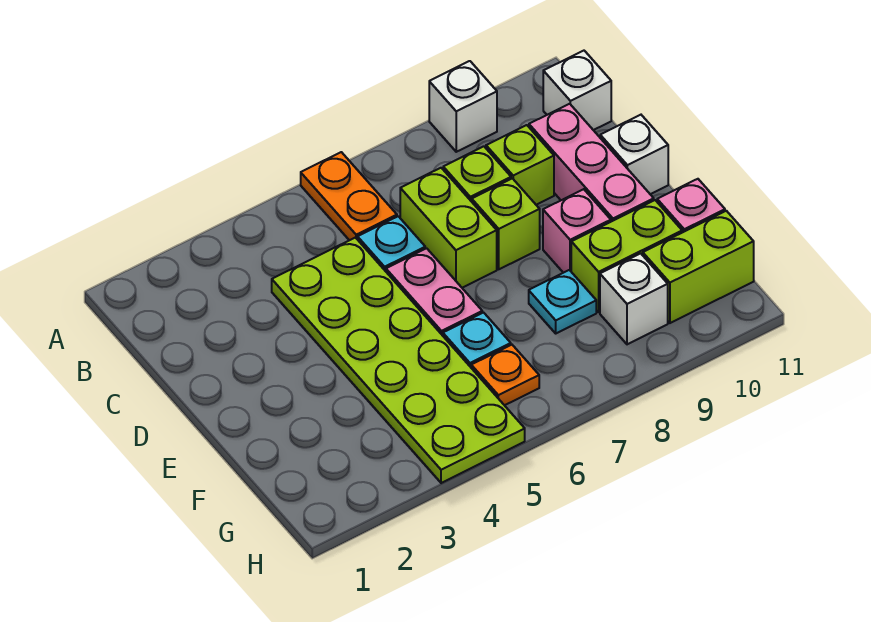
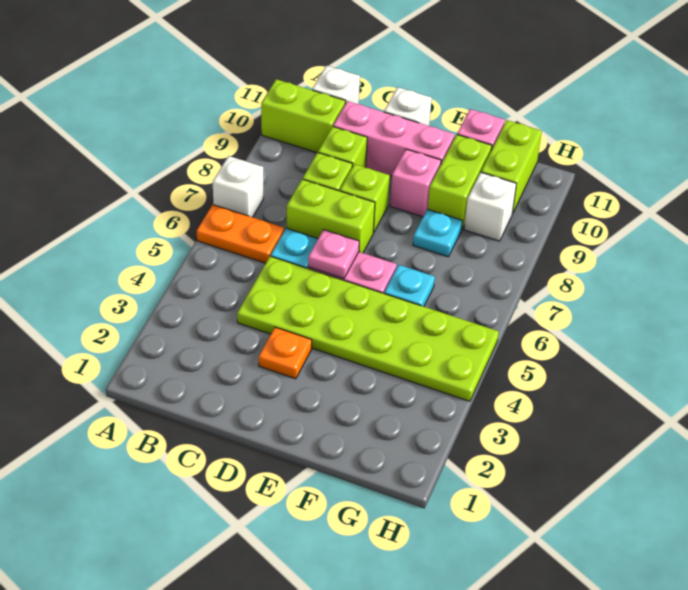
white brick A9 level 1 -> white brick A7 level 1
none -> lime brick A10:B10 level 1
none -> pink plate D6 level 2
orange plate G6 level 1 -> orange plate D3 level 1

